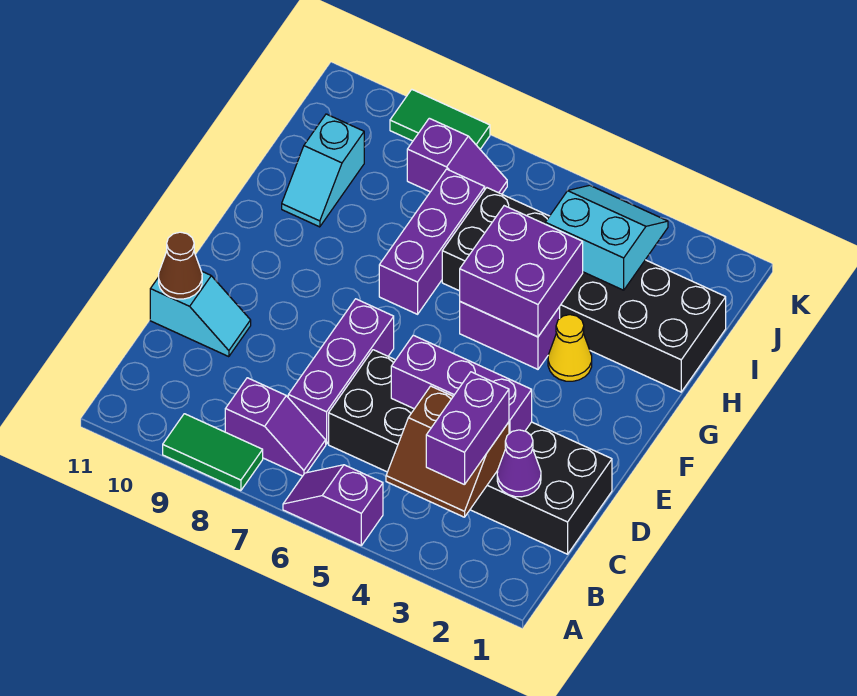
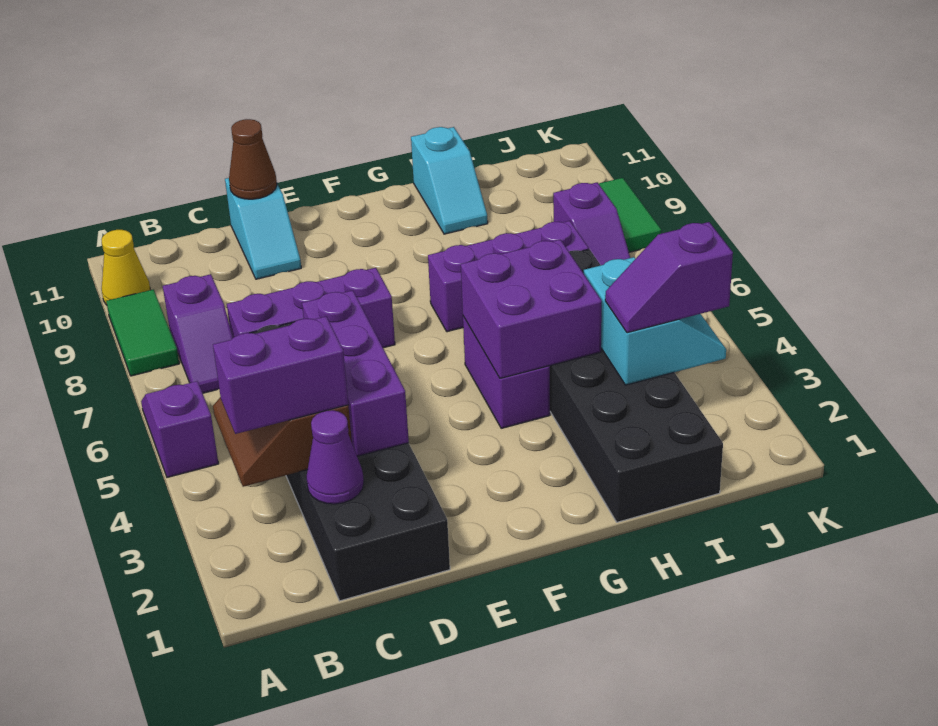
yellow cone G3 level 1 -> yellow cone A10 level 1
cyan slope H10:I10 level 1 top I -> cyan slope H10:H11 level 1 top 11
none -> purple slope I3:J3 level 3 top J

